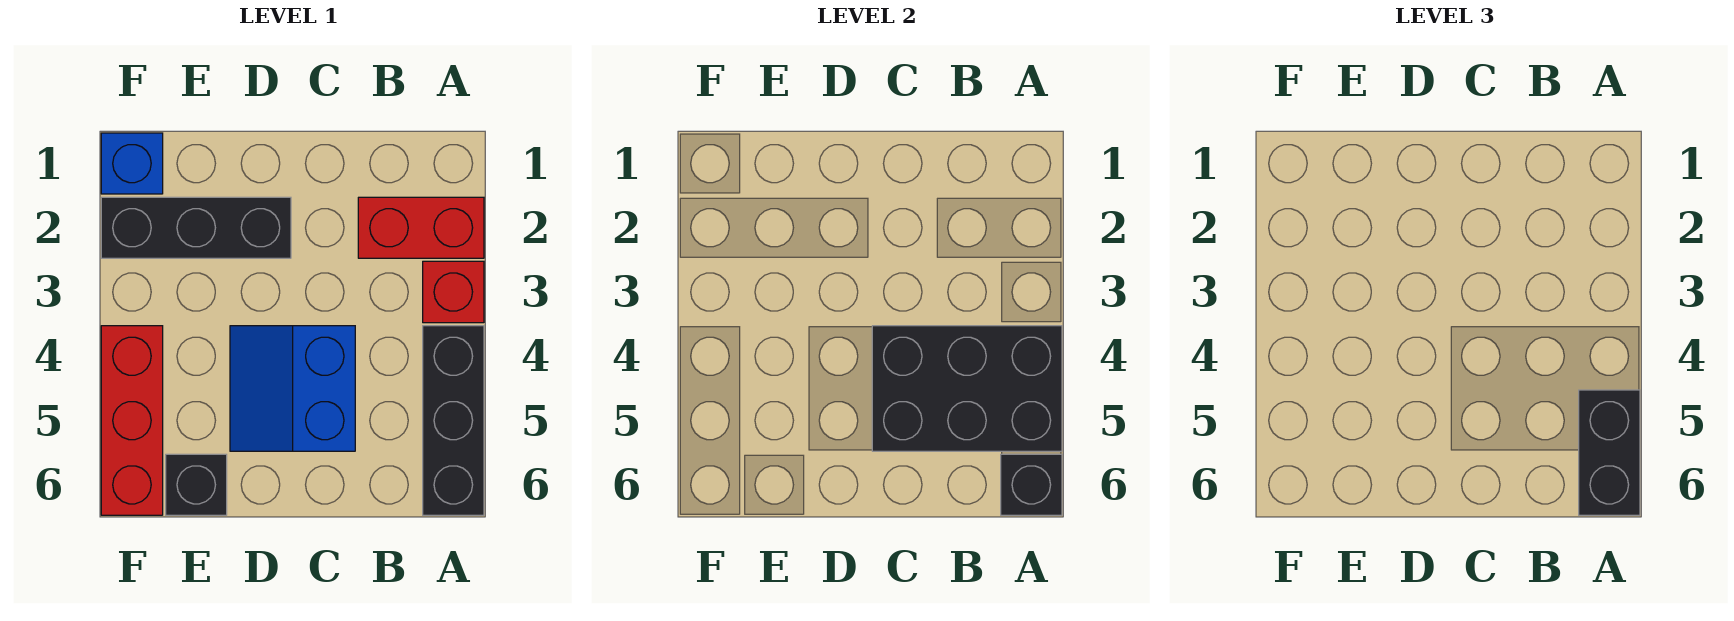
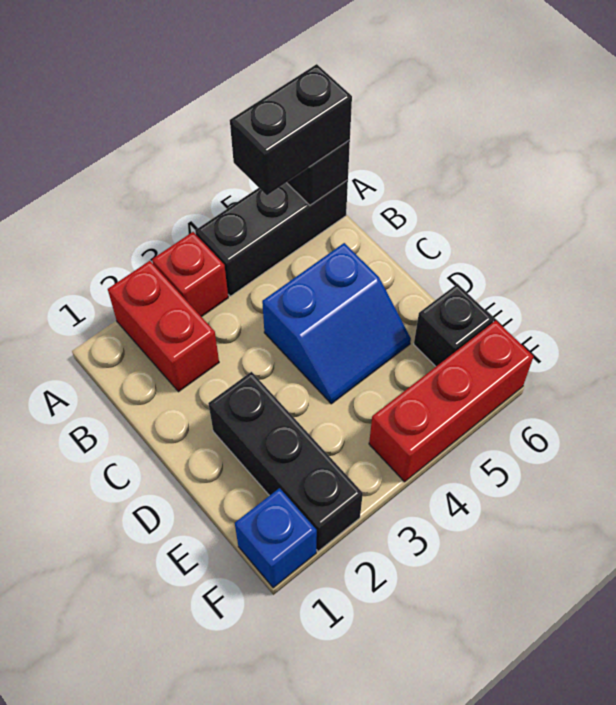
black brick A4:C5 level 2 -> none

